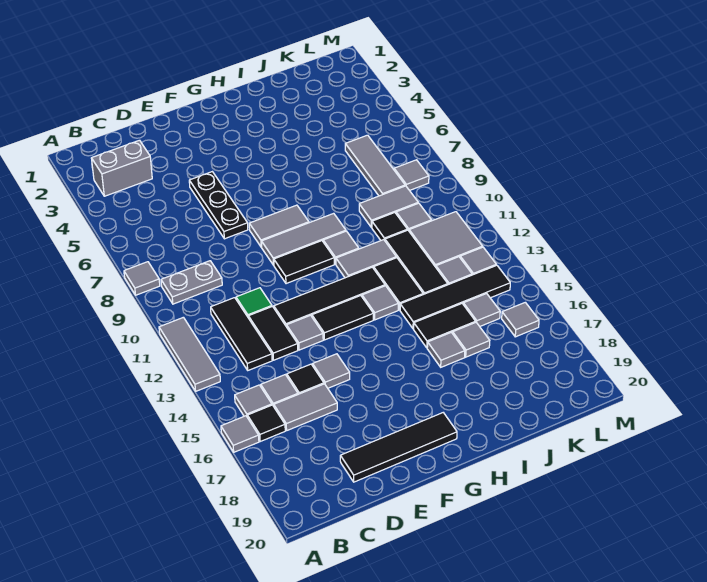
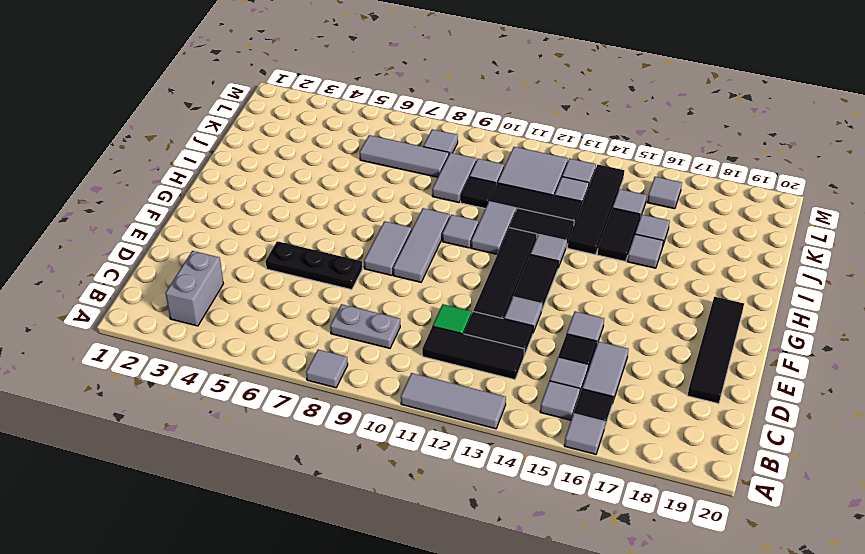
grey plate B9:C9 level 1 -> grey plate C8:C9 level 1
black tile F10:G10 level 1 -> none

